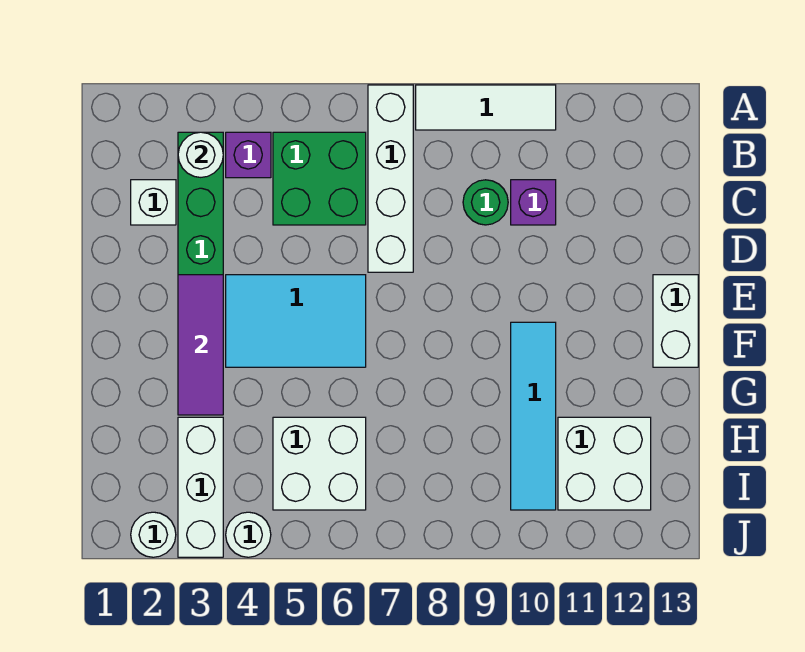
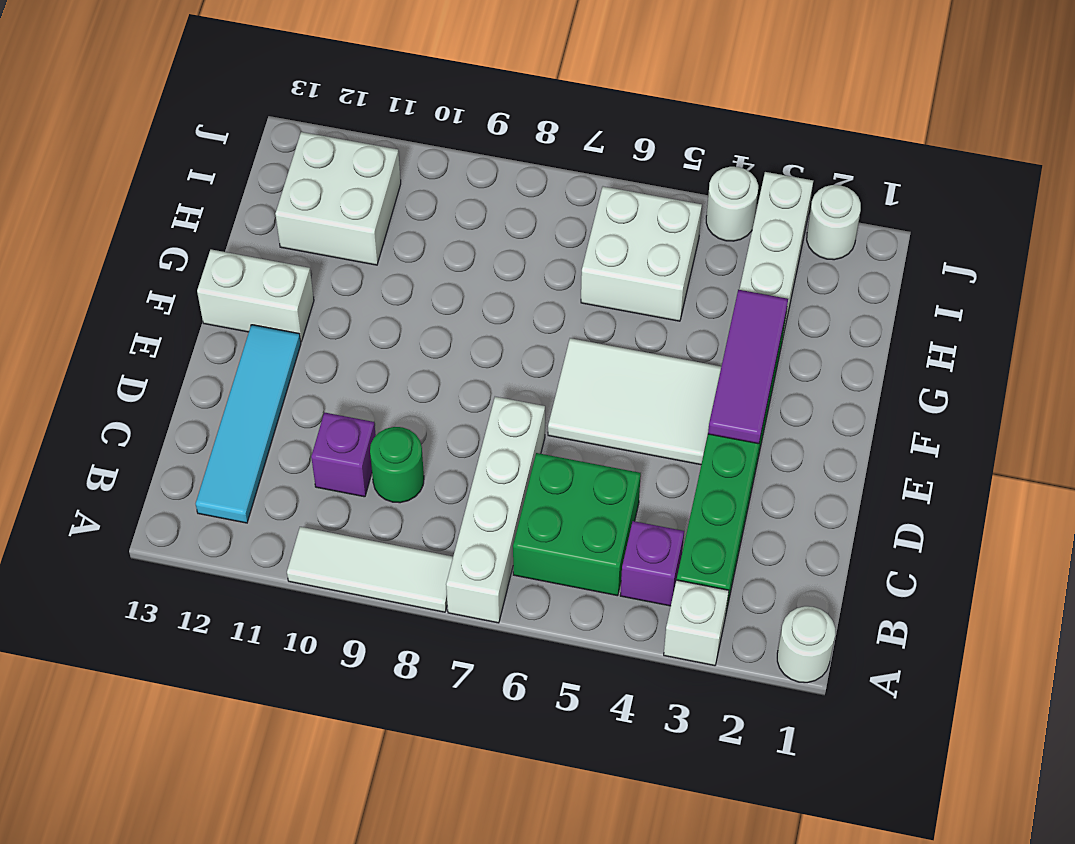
white round brick B3 level 2 -> white round brick A1 level 1
white brick C2 level 1 -> white brick A3 level 1
cyan tile E4:F6 level 1 -> white tile E4:F6 level 1
white brick E13:F13 level 1 -> white brick F12:F13 level 1
cyan tile F10:I10 level 1 -> cyan tile B12:E12 level 1

